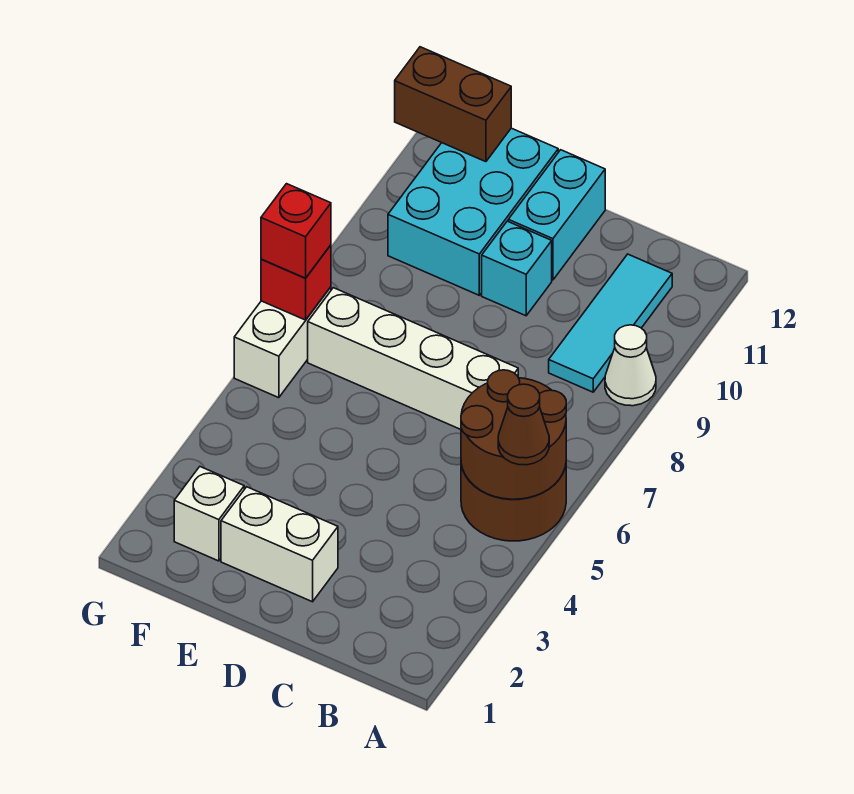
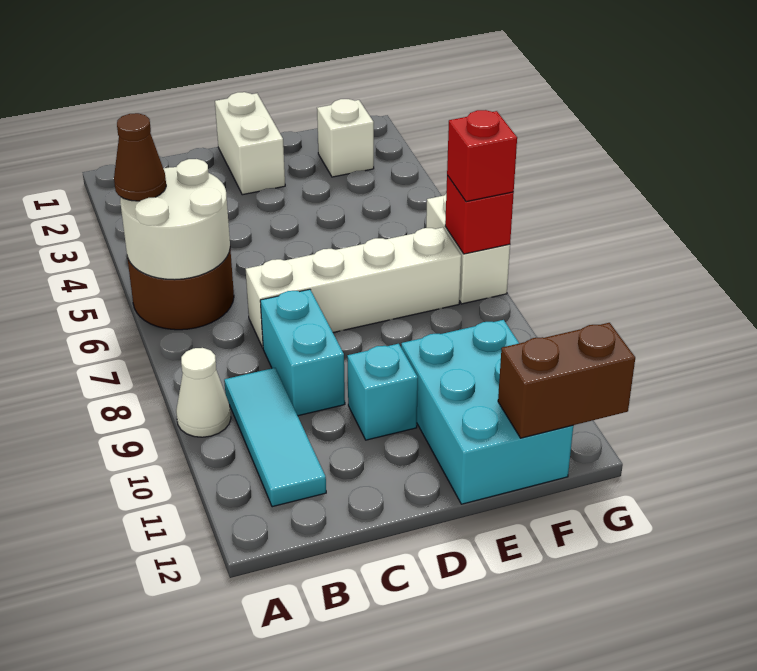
brown round brick A5:B6 level 2 -> white round brick A5:B6 level 2
white brick D2:E2 level 1 -> white brick D1:D2 level 1
cyan brick D11:D12 level 1 -> cyan brick C8:C9 level 1

